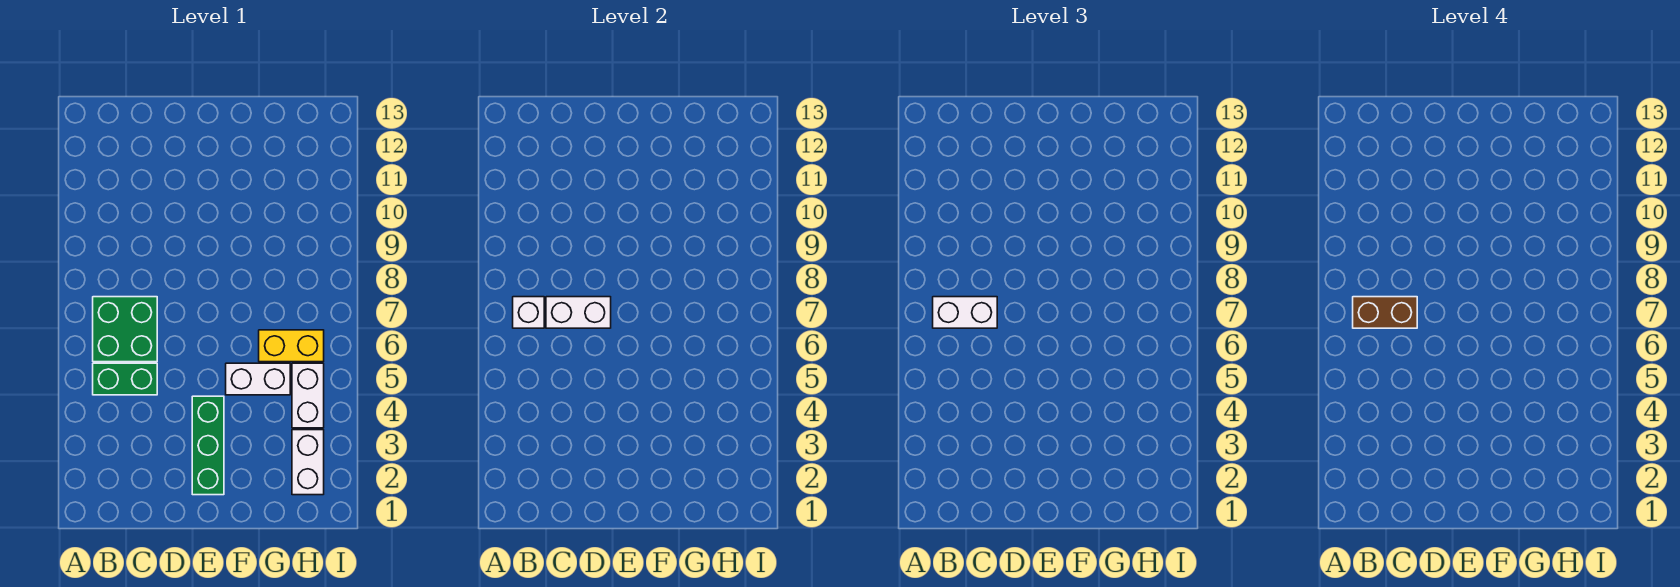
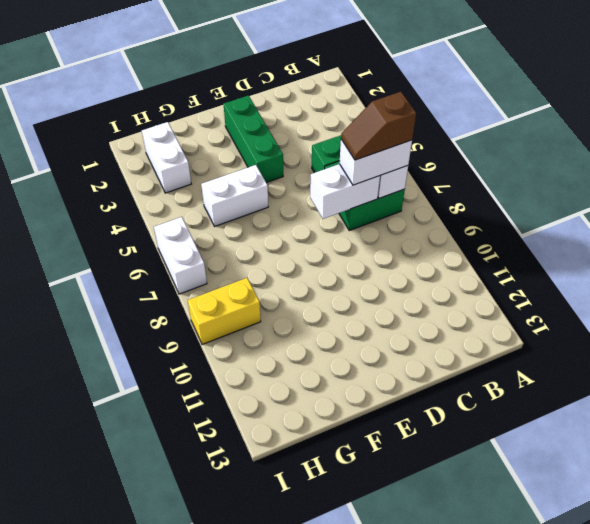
brown brick B7:C7 level 4 -> brown slope B7:C7 level 4 top B
yellow brick G6:H6 level 1 -> yellow brick H9:I9 level 1
white brick H4:H5 level 1 -> white brick I6:I7 level 1

